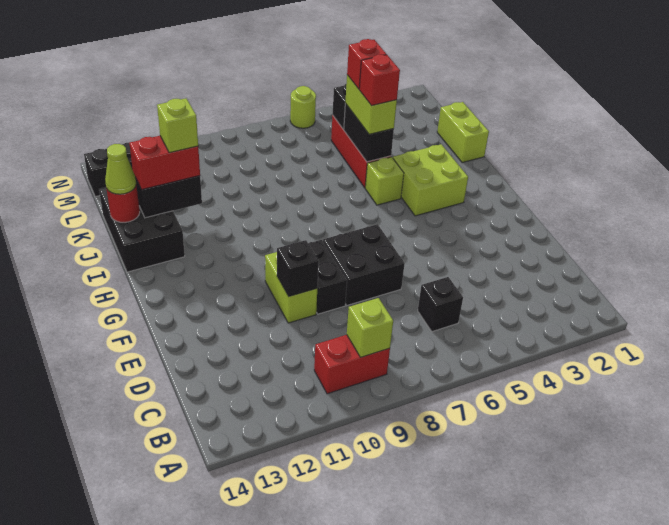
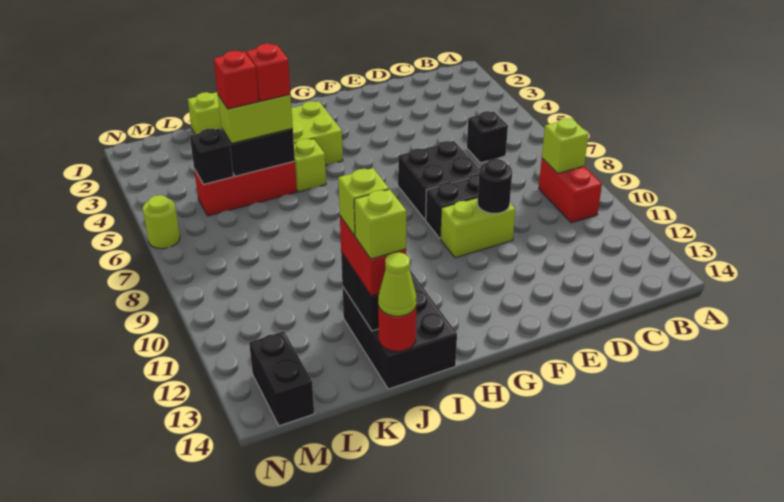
black brick E10 level 2 -> black round brick E10 level 2
black brick I13:K14 level 1 -> black brick I12:J14 level 1
none -> lime brick J13 level 4

